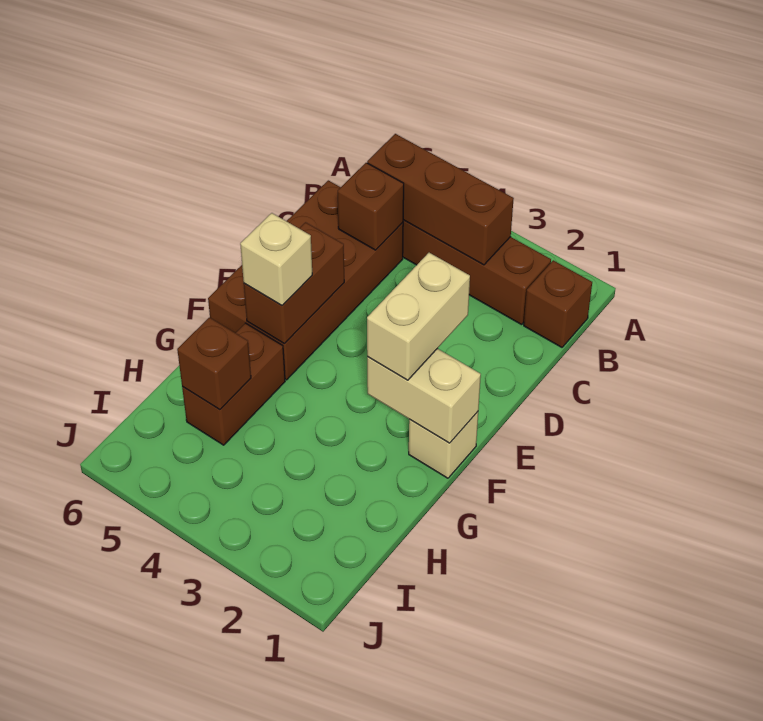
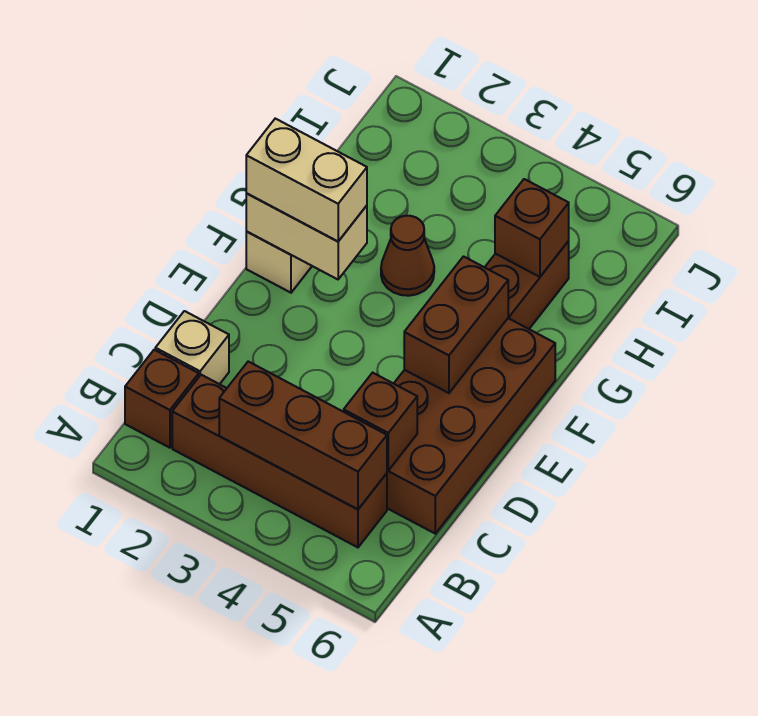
tan brick E2:F2 level 3 -> tan brick F1:F2 level 3
tan brick F5 level 3 -> tan brick C1 level 1
none -> brown cone G3 level 1

